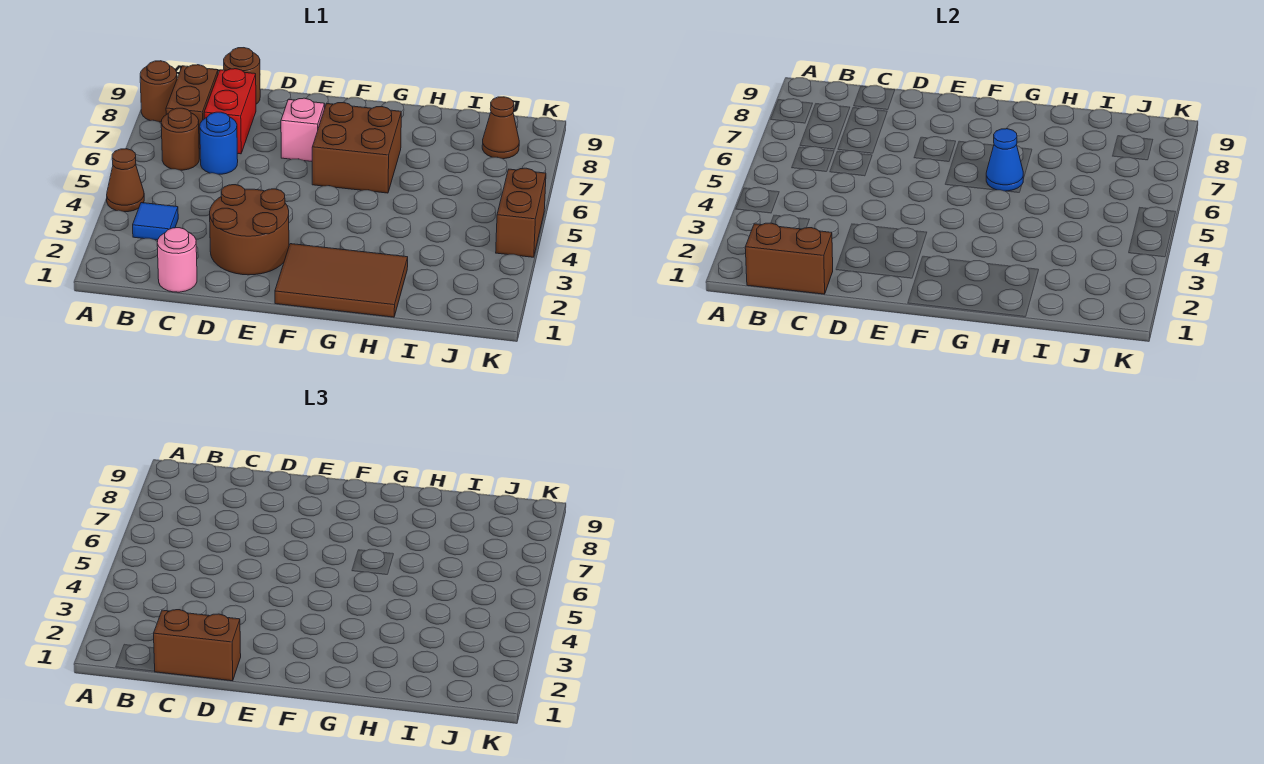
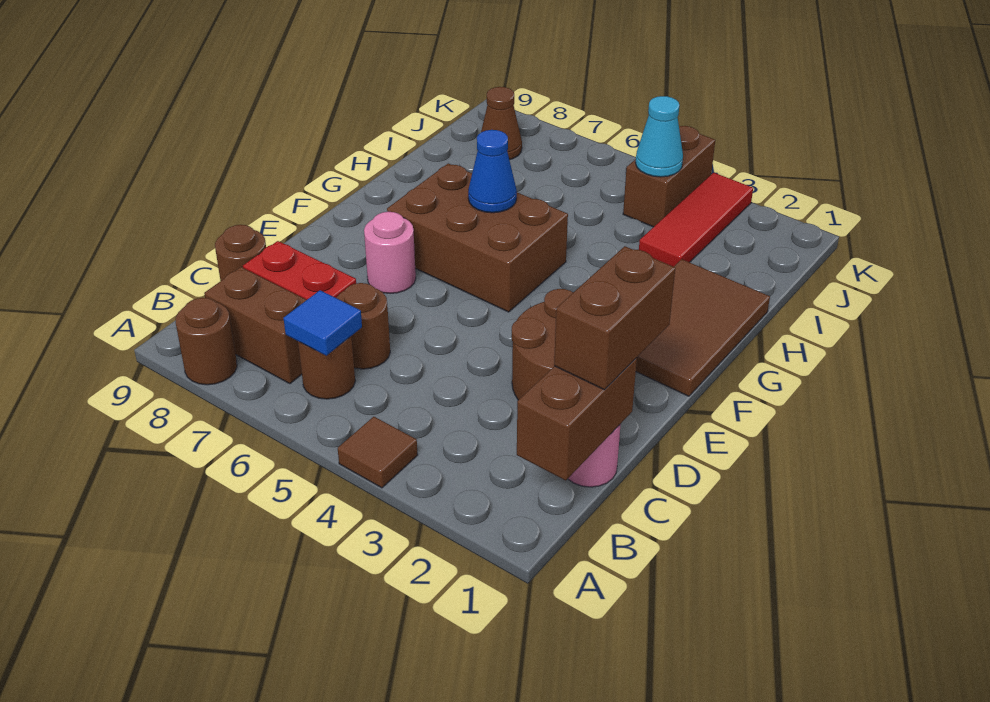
brown cone A4 level 1 -> brown tile A4 level 1
blue tile B3 level 1 -> blue tile B6 level 2
blue round brick C6 level 1 -> brown round brick C6 level 1
pink brick E7 level 1 -> pink round brick E7 level 1
brown brick F6:G7 level 1 -> brown brick F5:G7 level 1
none -> red tile I3:K3 level 1
none -> cyan cone J4 level 2
brown brick K4:K5 level 1 -> brown brick J4:K4 level 1

